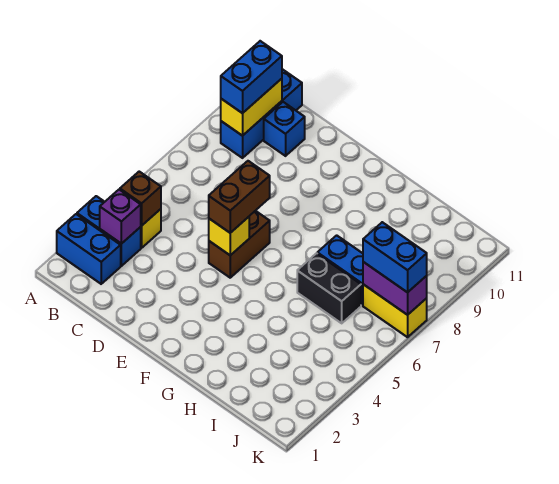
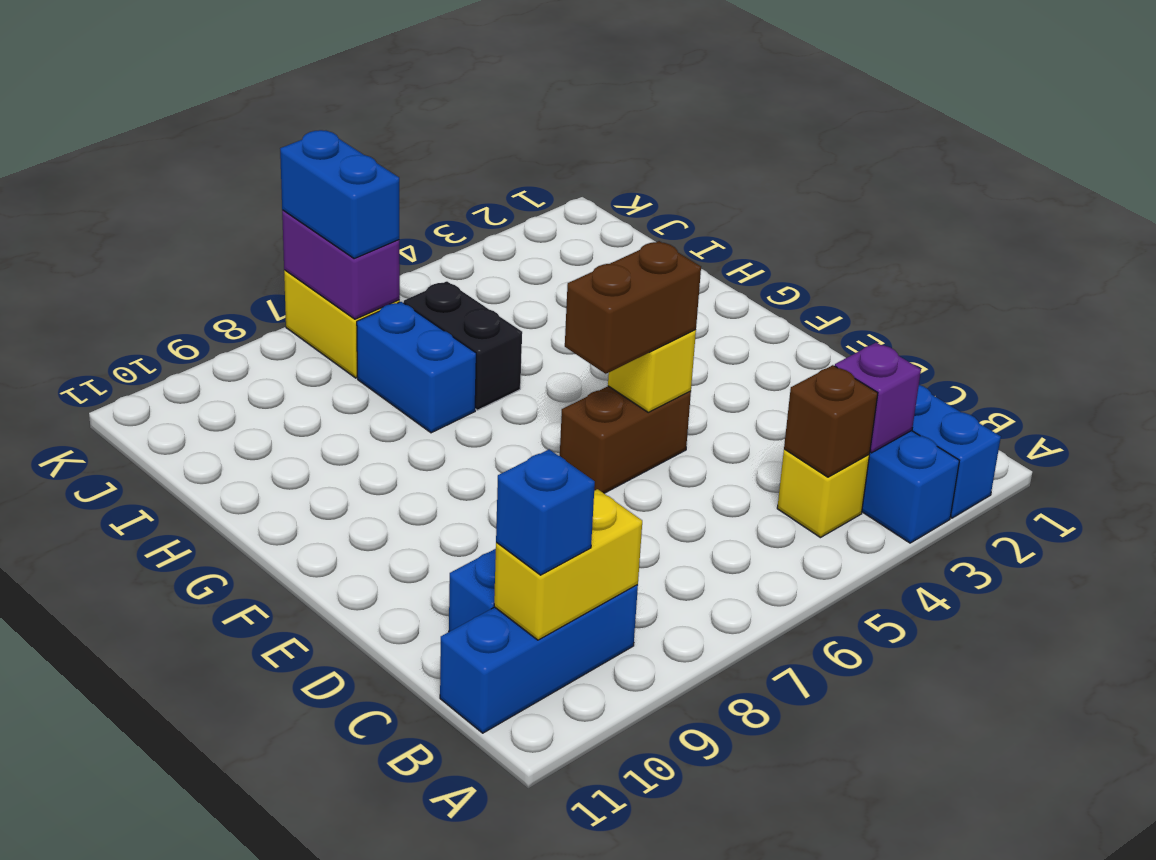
blue brick B9:B10 level 3 -> blue brick B10 level 3

